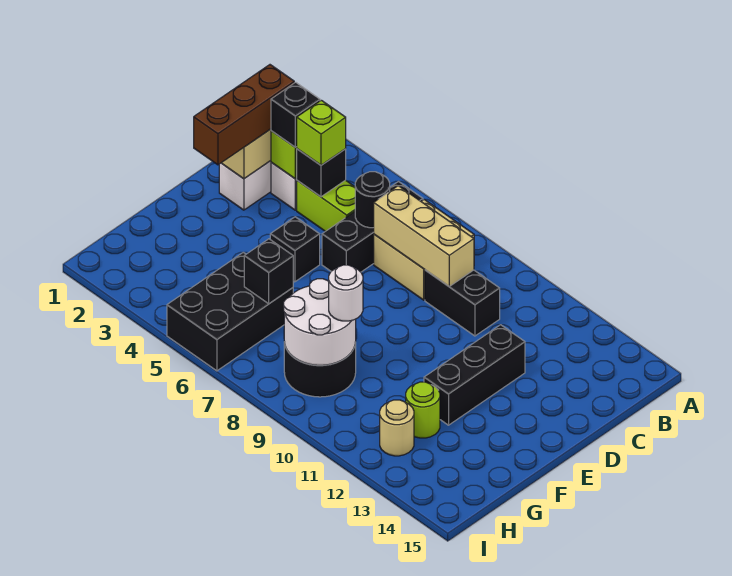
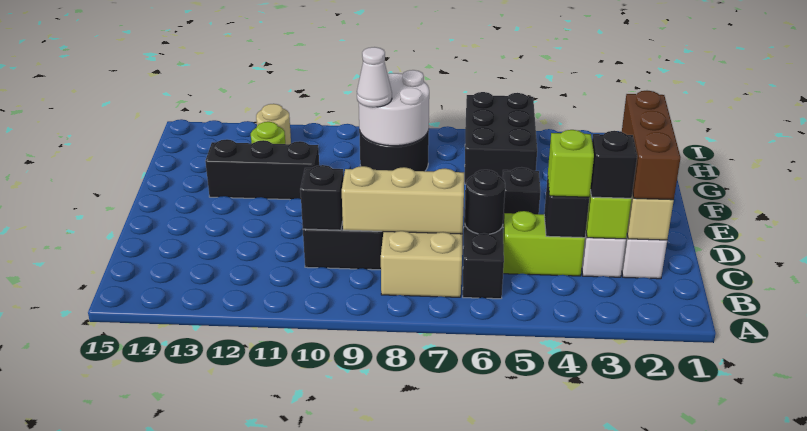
black brick D12:F12 level 1 -> black brick F11:F13 level 1
black brick G6 level 2 -> black brick C10 level 2
white round brick G9 level 3 -> white cone G9 level 3

